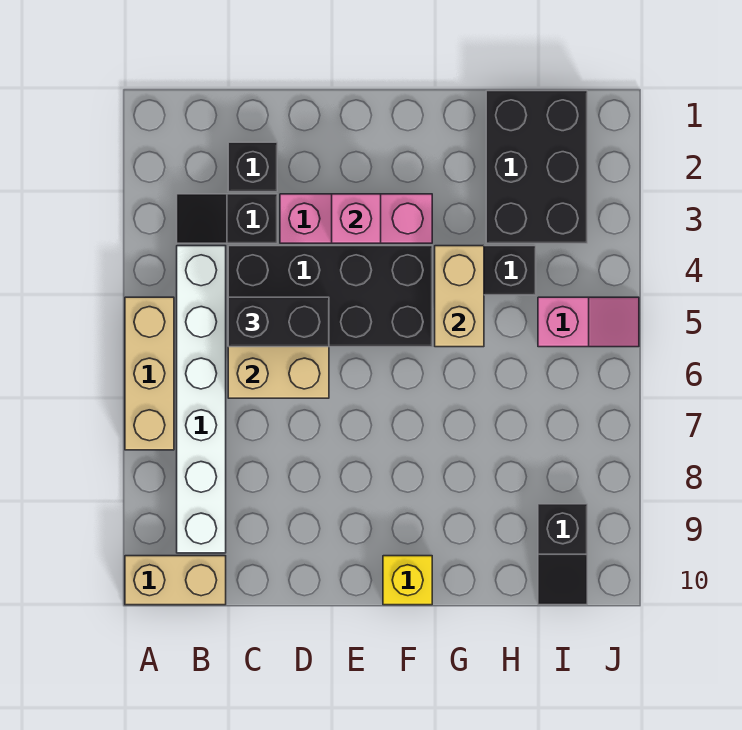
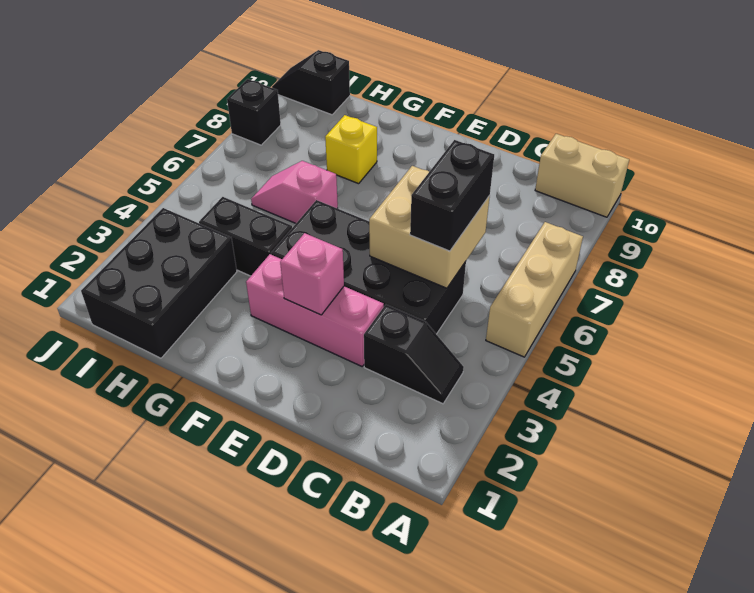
white brick B4:B9 level 1 -> none
black brick C2 level 1 -> black brick J8 level 1
black brick C5:D5 level 3 -> black brick C5:C6 level 3
yellow brick F10 level 1 -> yellow brick G8 level 1
tan brick G4:G5 level 2 -> none
pink slope I5:J5 level 1 top I -> pink slope G6:H6 level 1 top G
black slope I9:I10 level 1 top 9 -> black slope I10:J10 level 1 top I

